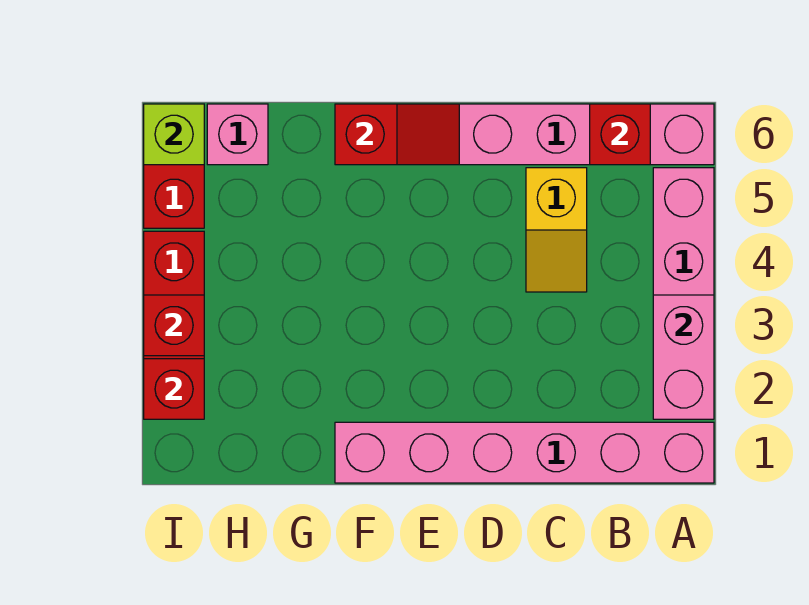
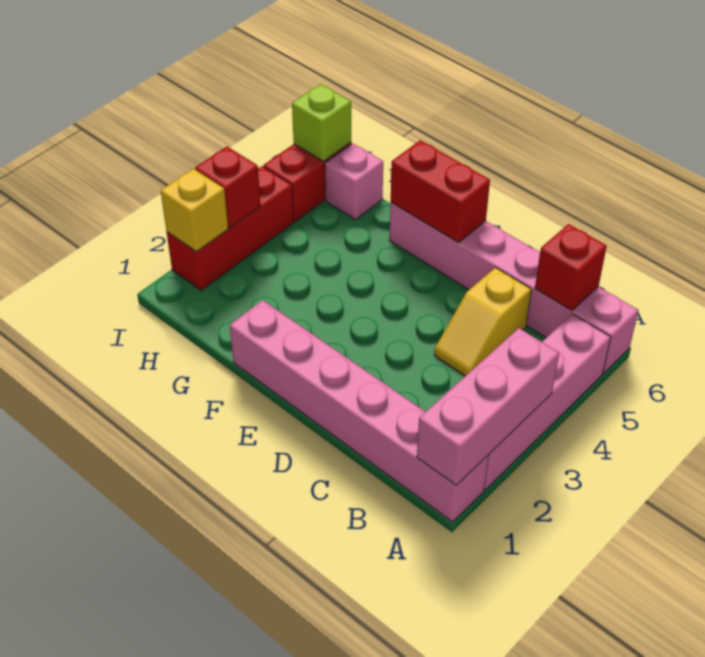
pink brick A2:A3 level 2 -> pink brick A1:A3 level 2
red slope E6:F6 level 2 top F -> red brick E6:F6 level 2
red brick I2 level 2 -> yellow brick I2 level 2

